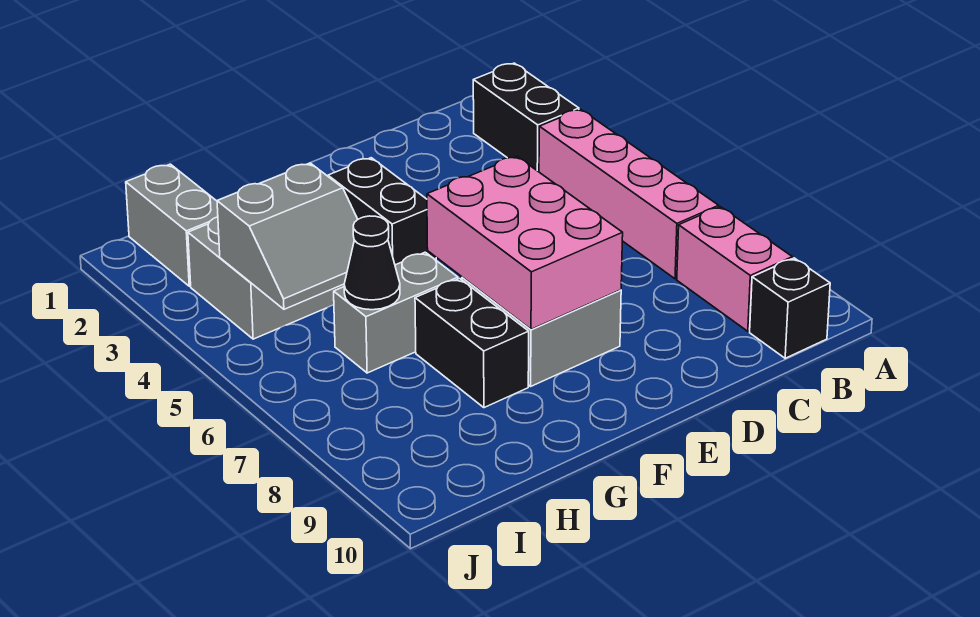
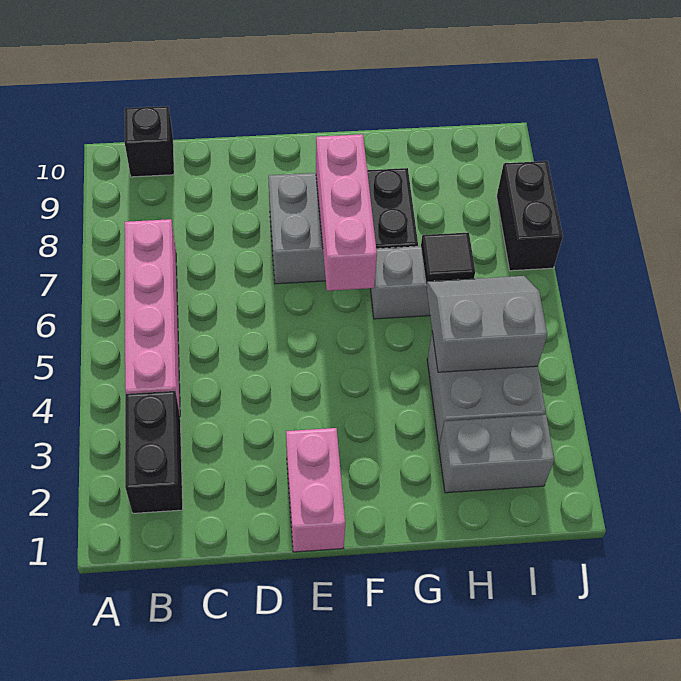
pink brick B8:B9 level 1 -> pink brick E1:E2 level 1
pink brick E6:F8 level 2 -> pink brick F6:F8 level 2
black brick F3:F4 level 1 -> black brick J7:J8 level 1
black cone H6 level 2 -> black tile H6 level 2
grey brick I1:I2 level 1 -> grey brick H2:I2 level 1

